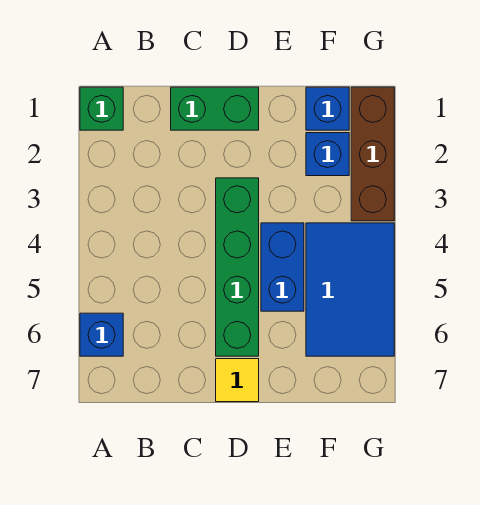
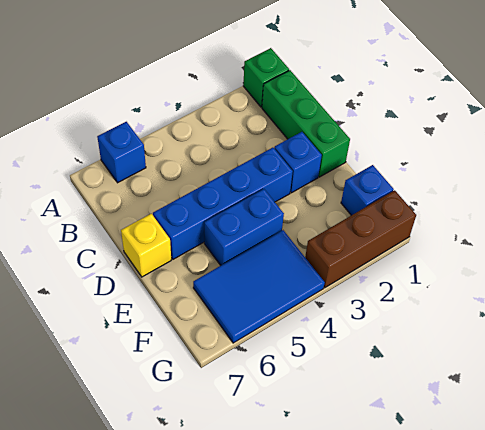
green brick C1:D1 level 1 -> green brick B1:D1 level 1
green brick D3:D6 level 1 -> blue brick D3:D6 level 1
yellow tile D7 level 1 -> yellow brick D7 level 1
blue brick F2 level 1 -> blue brick D2 level 1

